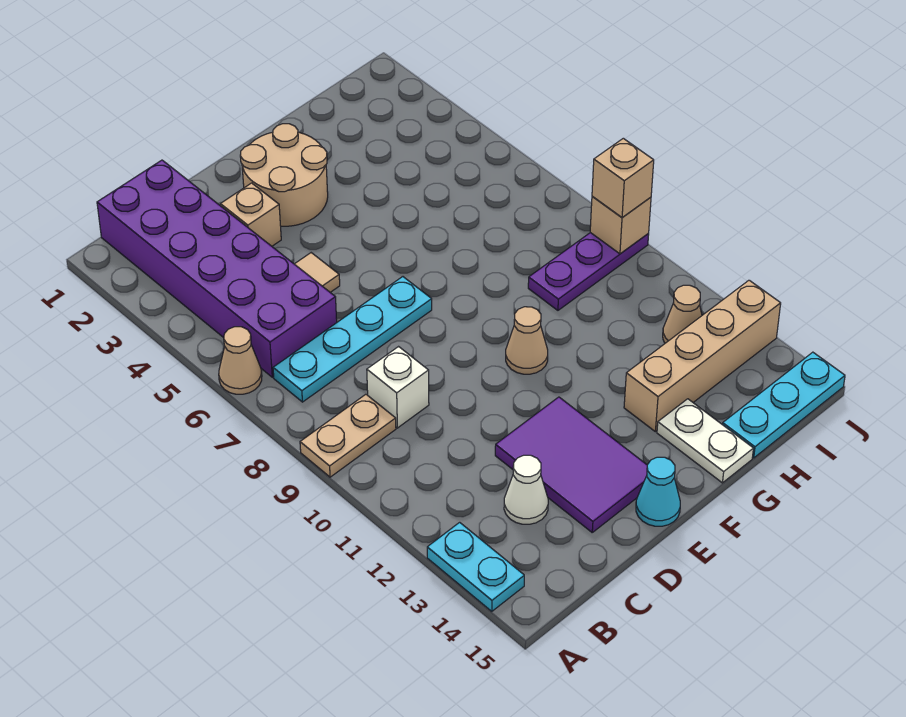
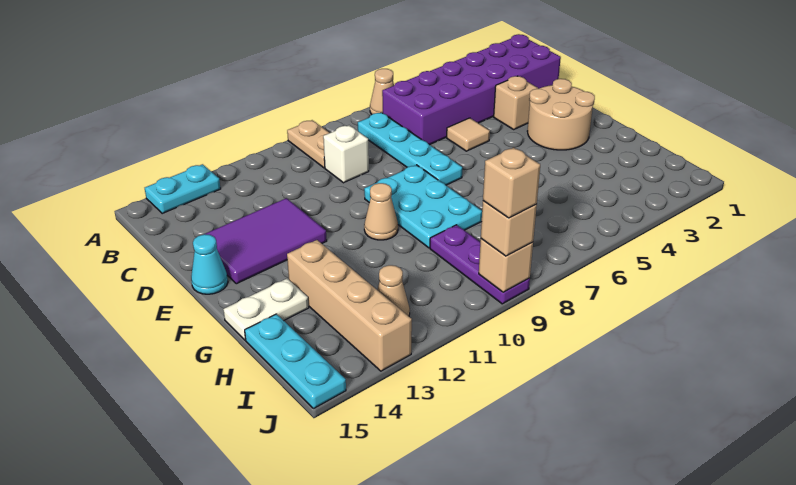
white cone C13 level 1 -> none
none -> cyan plate E8:G9 level 1
none -> tan brick J9 level 4

